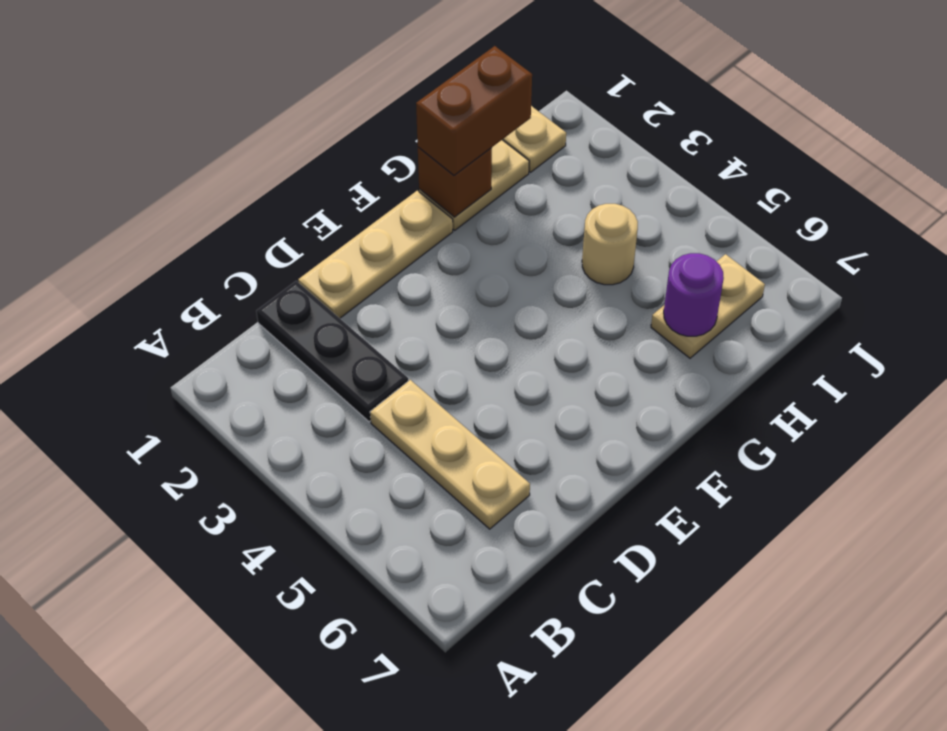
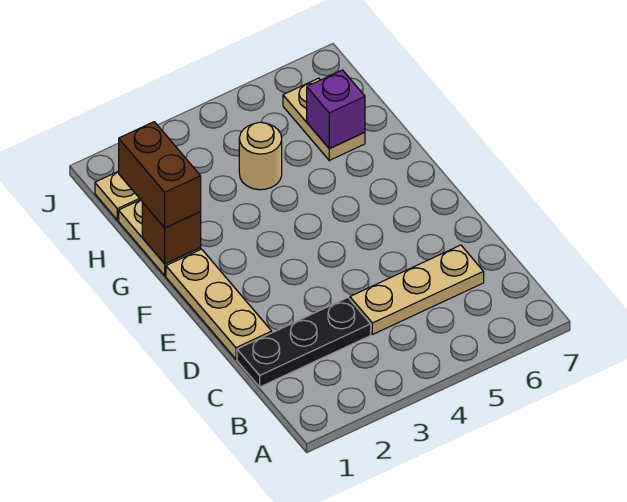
purple round brick H6 level 2 -> purple brick H6 level 2

